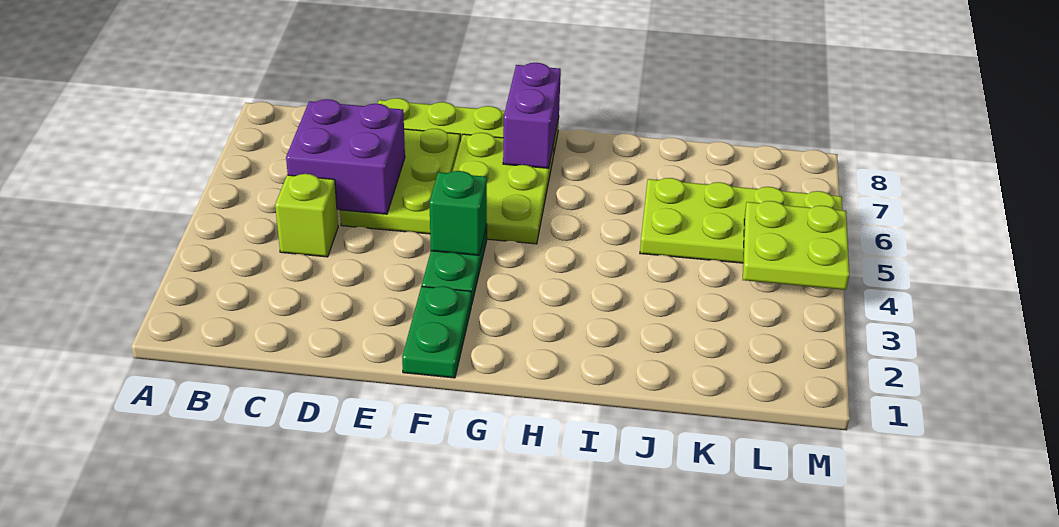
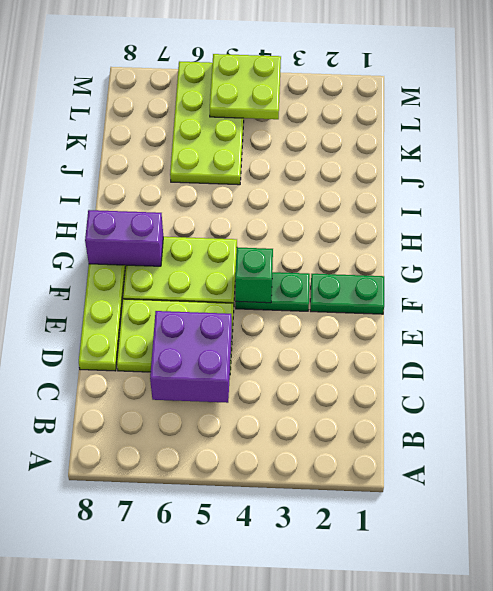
lime brick C4 level 1 -> none

